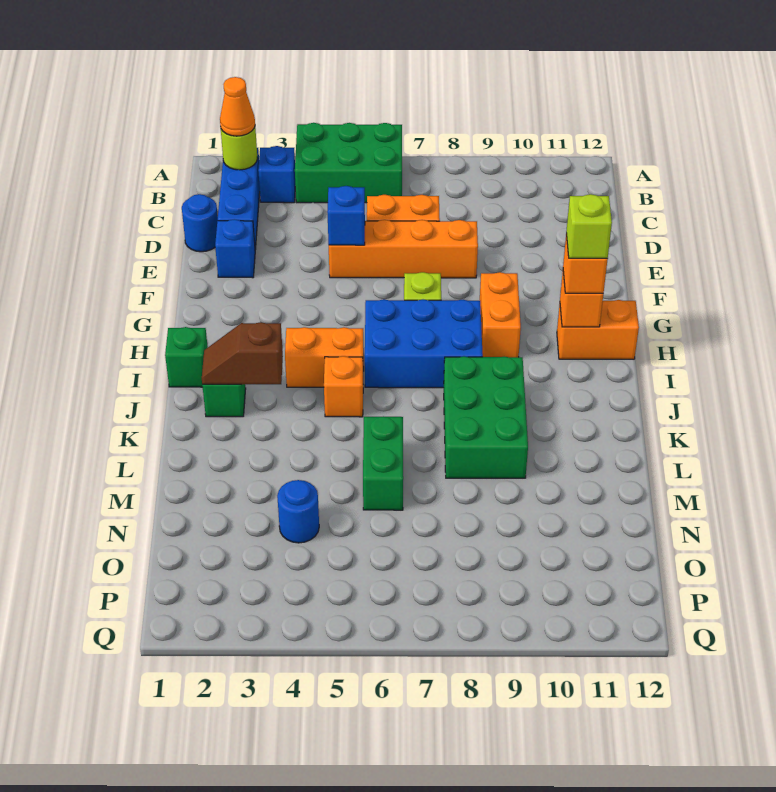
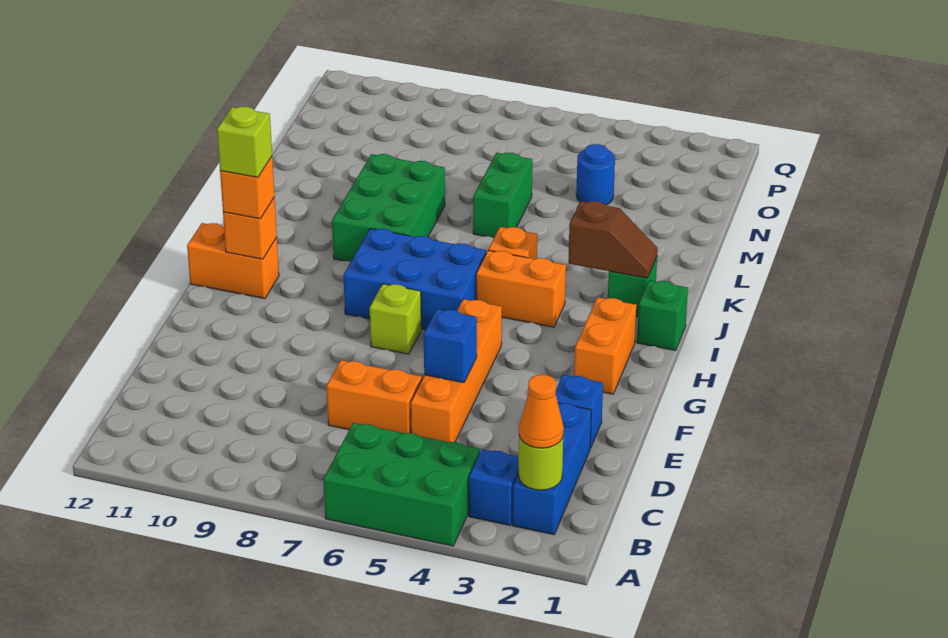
blue round brick D1 level 1 -> none
orange brick E5:E8 level 1 -> orange brick D5:G5 level 1
orange brick G9:H9 level 1 -> orange brick G2:H2 level 1

